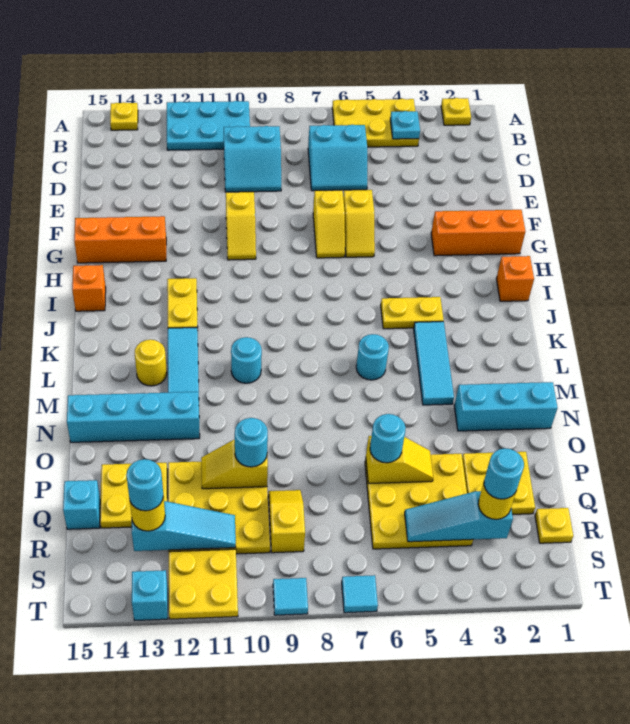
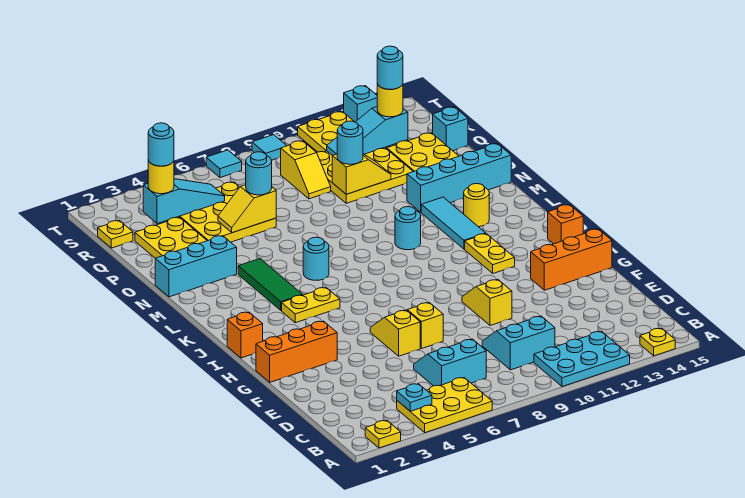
cyan tile K4:M4 level 1 -> green tile K4:M4 level 1

